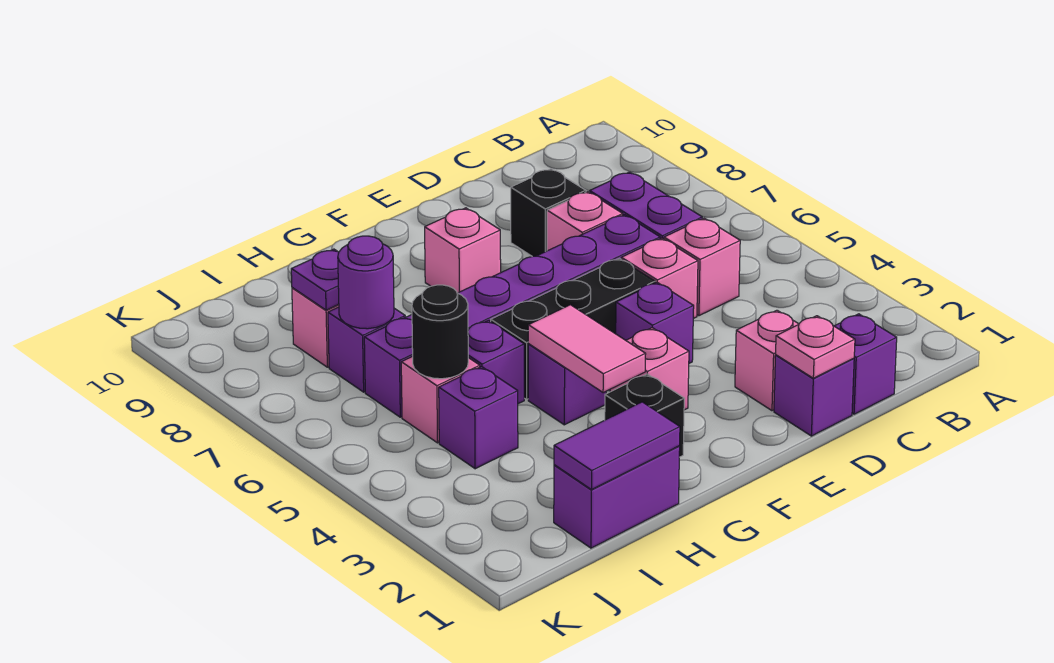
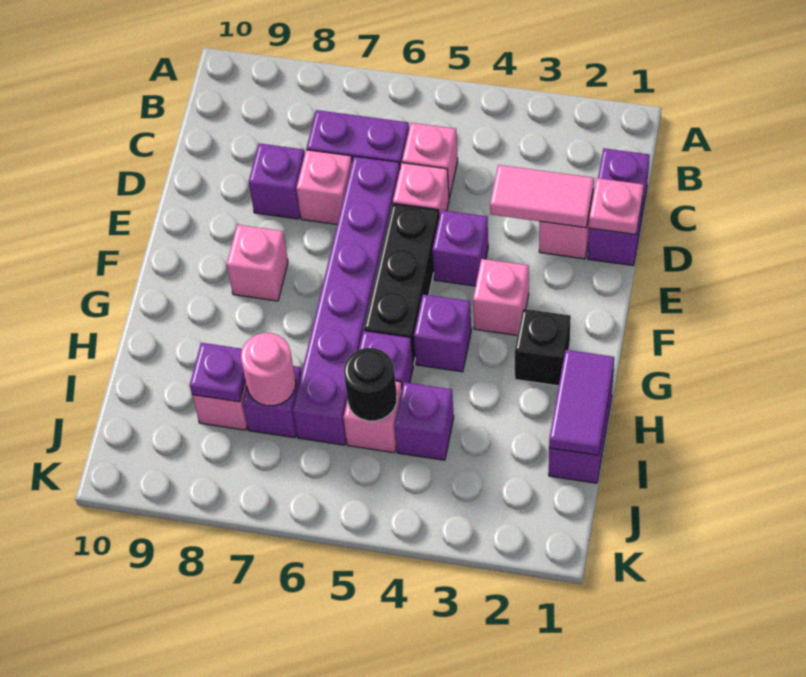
black brick D8 level 1 -> purple brick D8 level 1
pink tile G3:G4 level 2 -> pink tile D2:D3 level 2
purple round brick I7 level 2 -> pink round brick I7 level 2

